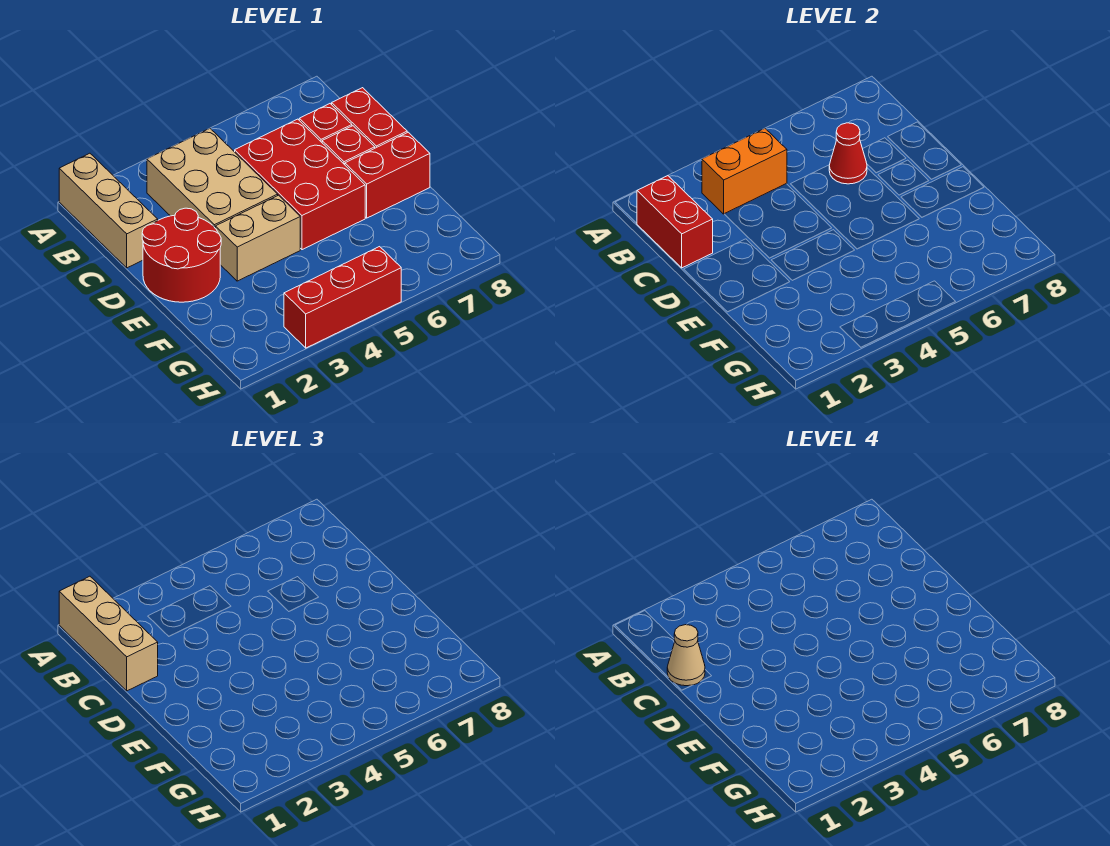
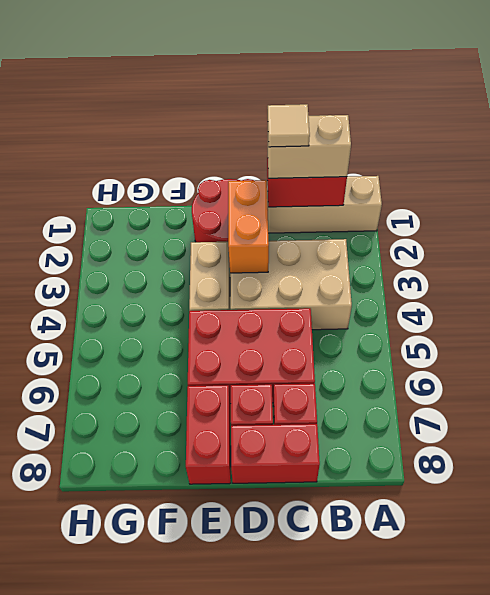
tan brick A1:C1 level 3 -> tan brick B1:C1 level 3
orange brick B3:B4 level 2 -> orange brick D2:D3 level 2
tan cone C1 level 4 -> tan tile C1 level 4
red cone C6 level 2 -> none
red brick H3:H5 level 1 -> none

